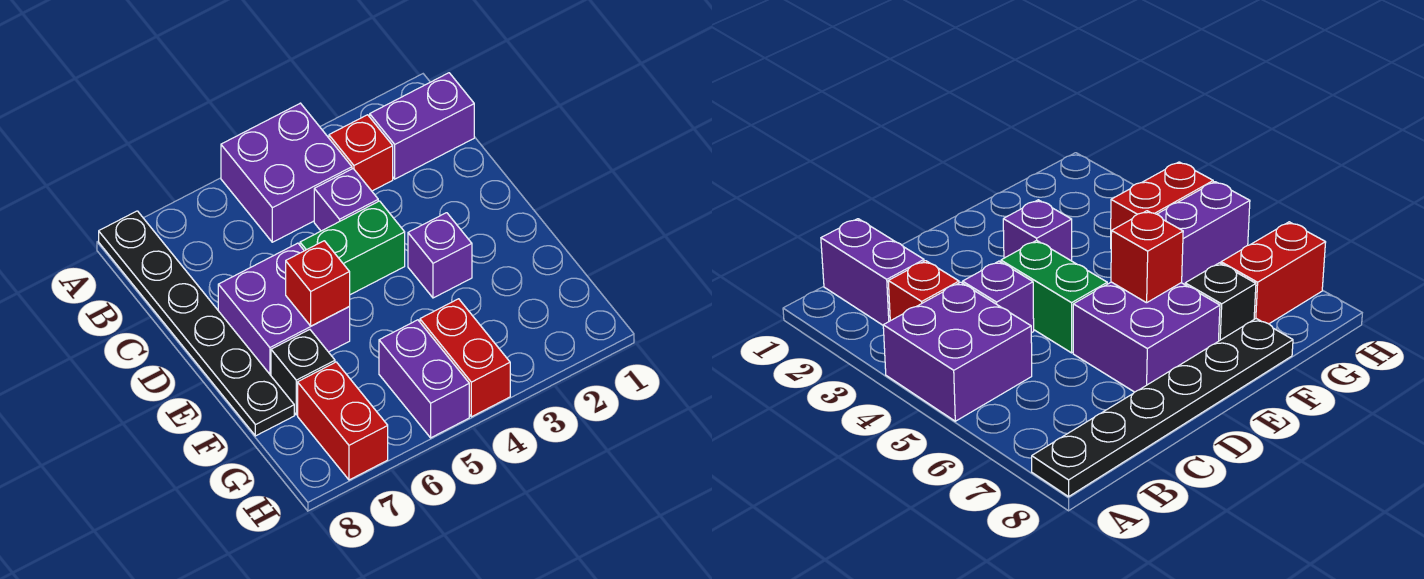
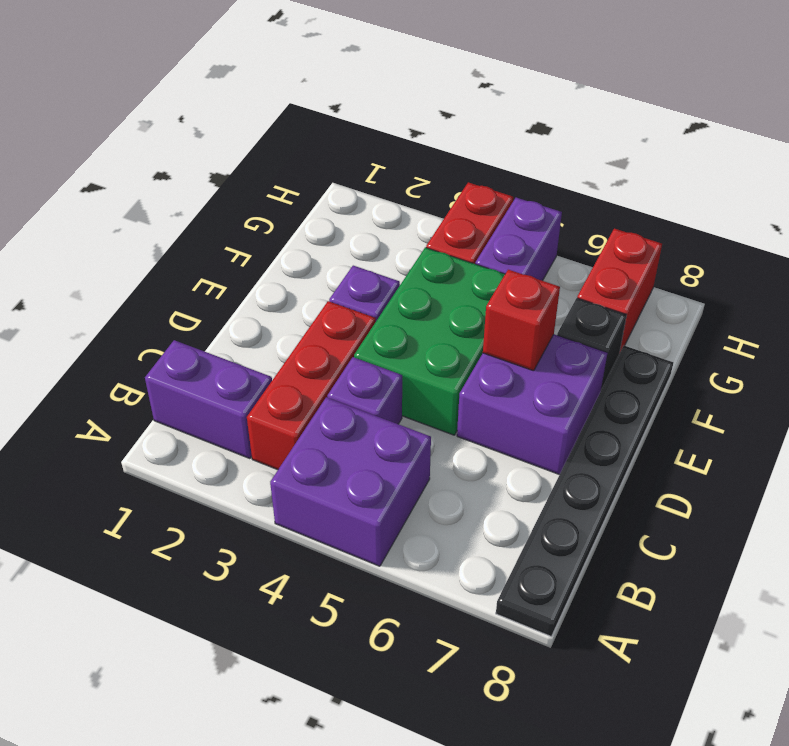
red brick B3 level 1 -> red brick B3:D3 level 1
green brick D4:D5 level 1 -> green brick D4:F5 level 1

